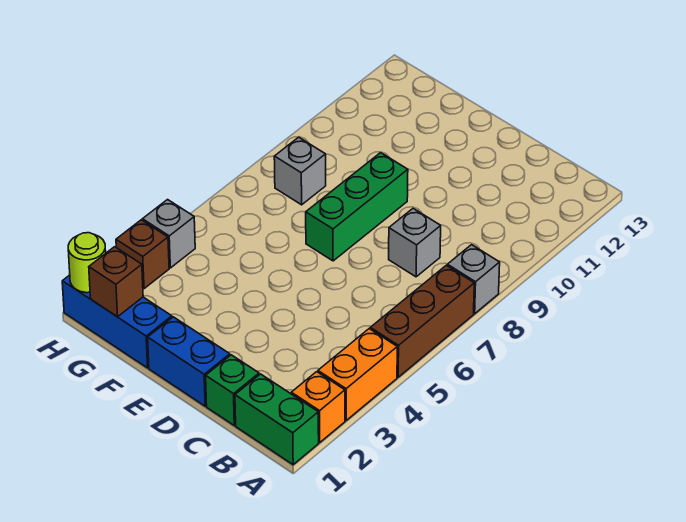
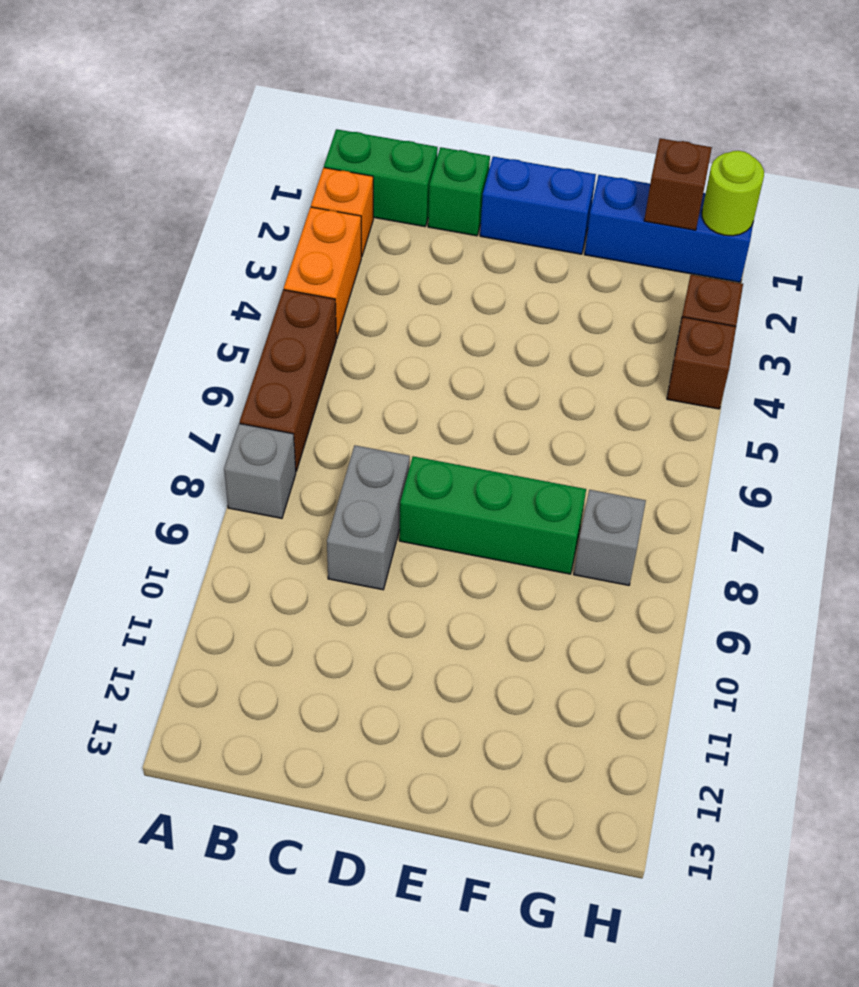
grey brick C8 level 1 -> grey brick C8:C9 level 1
green brick E7:E9 level 1 -> green brick D8:F8 level 1
grey brick H4 level 1 -> brown brick H4 level 1

